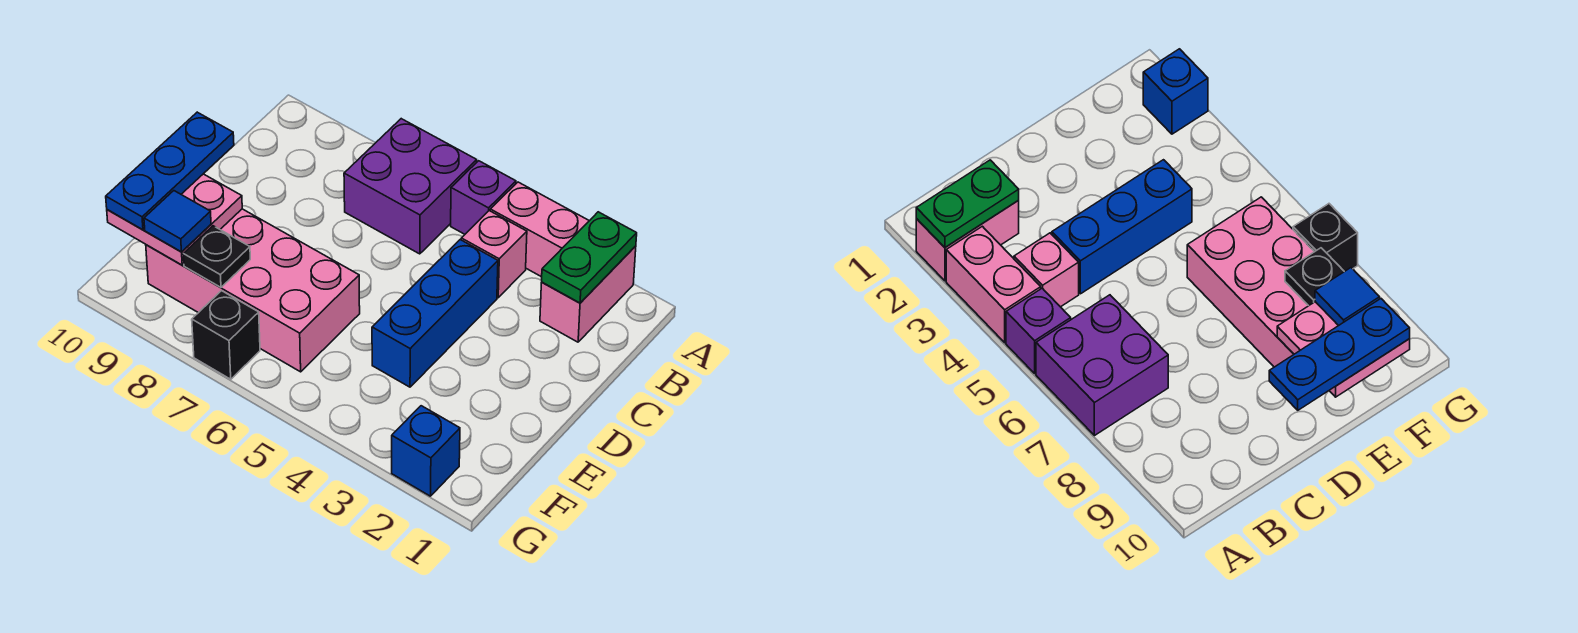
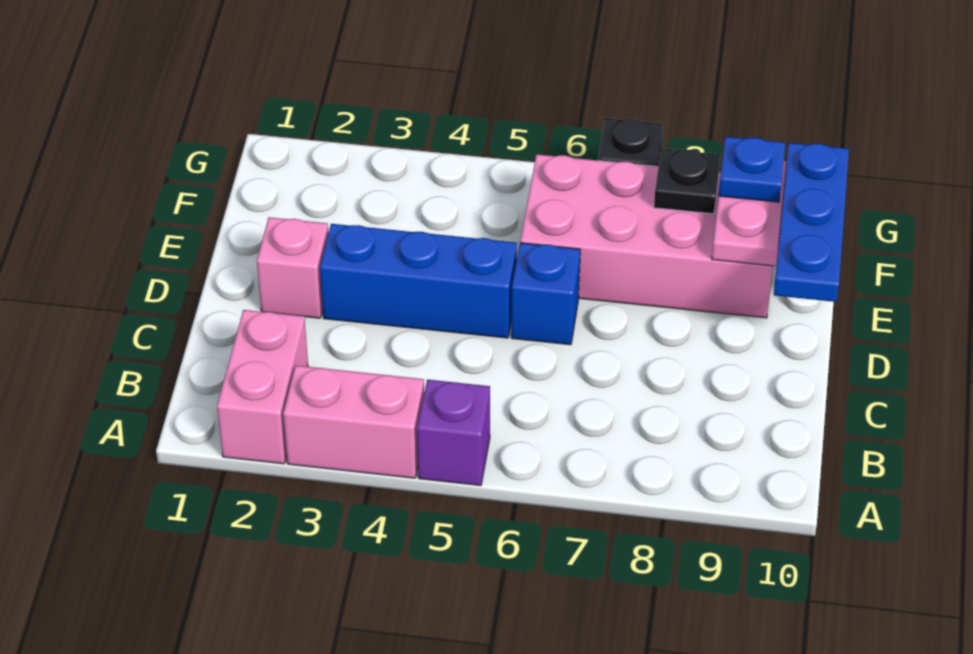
green plate A2:B2 level 2 -> none
purple brick A6:B7 level 1 -> none
pink brick B4 level 1 -> pink brick D2 level 1
blue brick C4:E4 level 1 -> blue brick D3:D5 level 1
blue tile F9 level 3 -> blue plate F9 level 3
blue brick G2 level 1 -> blue brick D6 level 1

